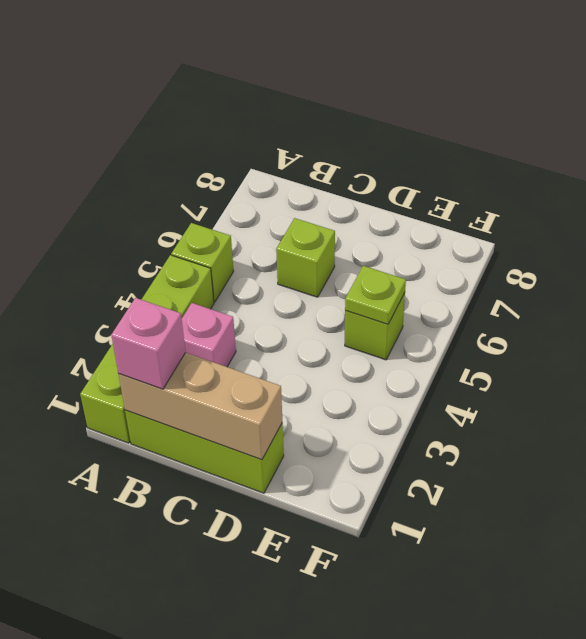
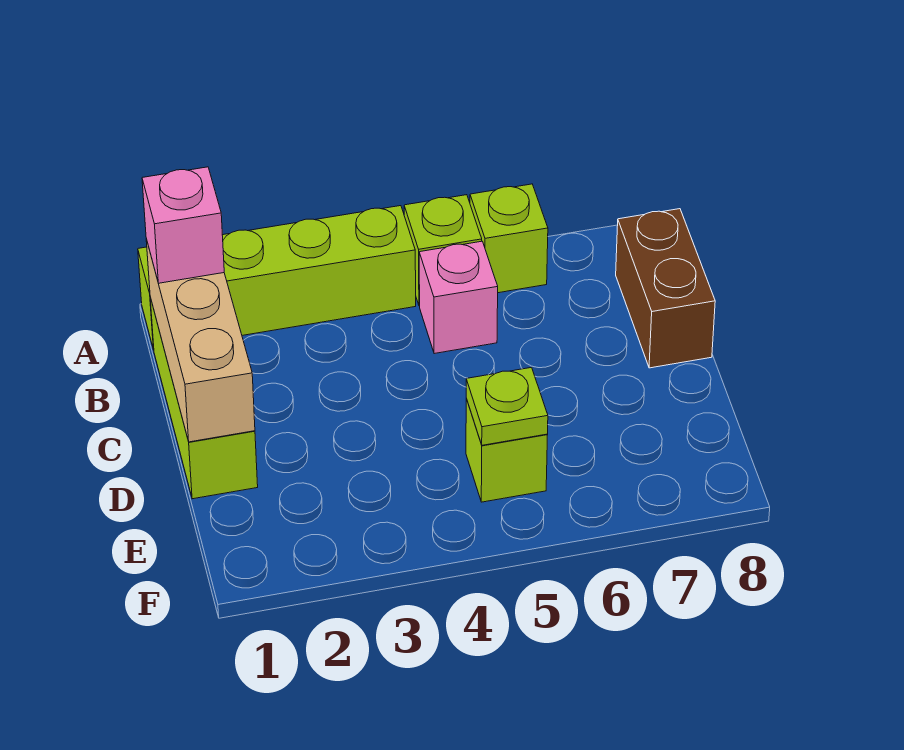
pink brick B3 level 1 -> pink brick B5 level 1
none -> brown brick B8:C8 level 1
lime brick C6 level 1 -> lime brick A6 level 1

